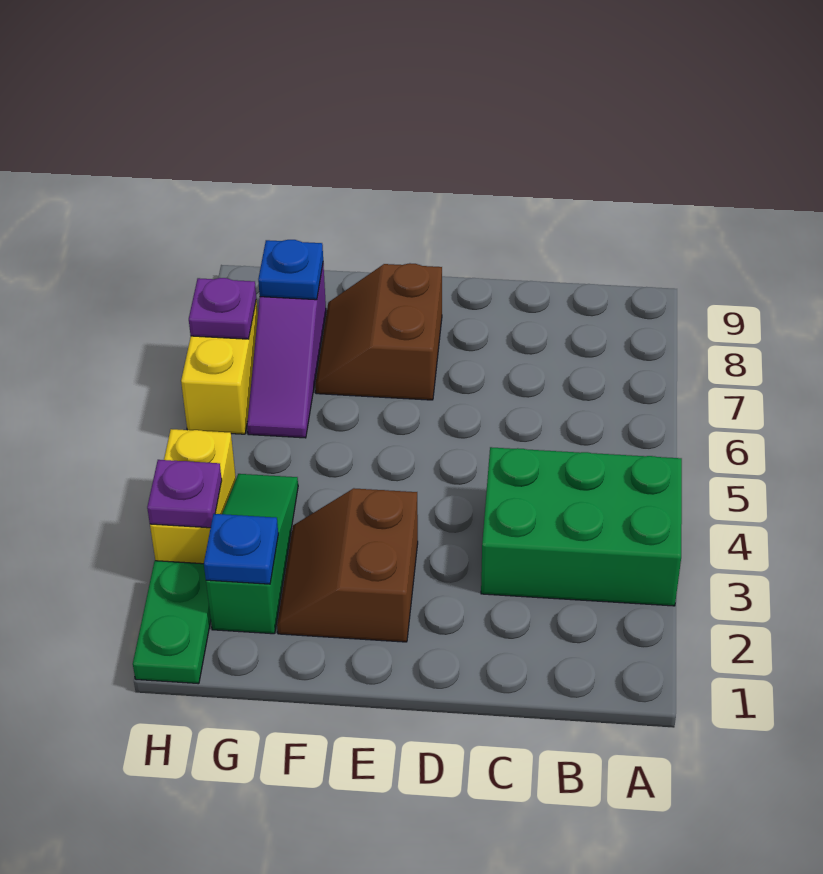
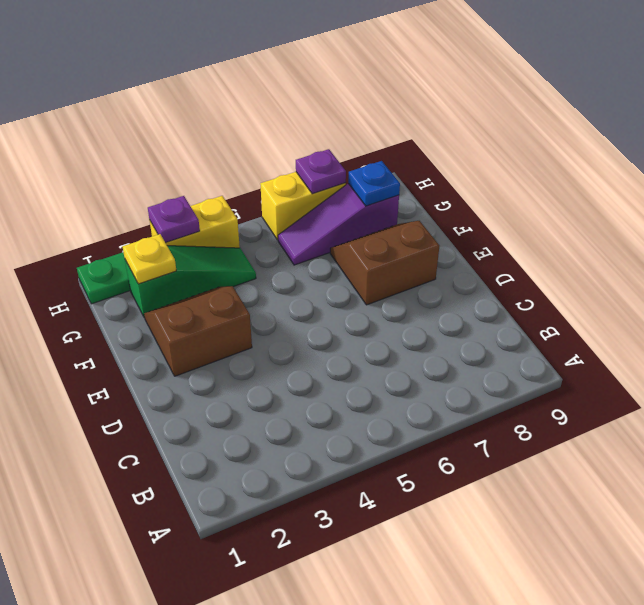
green brick A3:C4 level 1 -> none
blue plate G2 level 2 -> yellow plate G2 level 2

